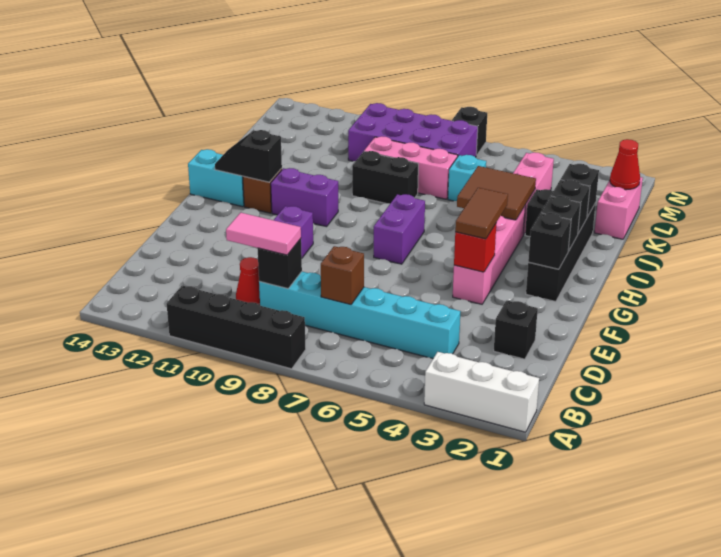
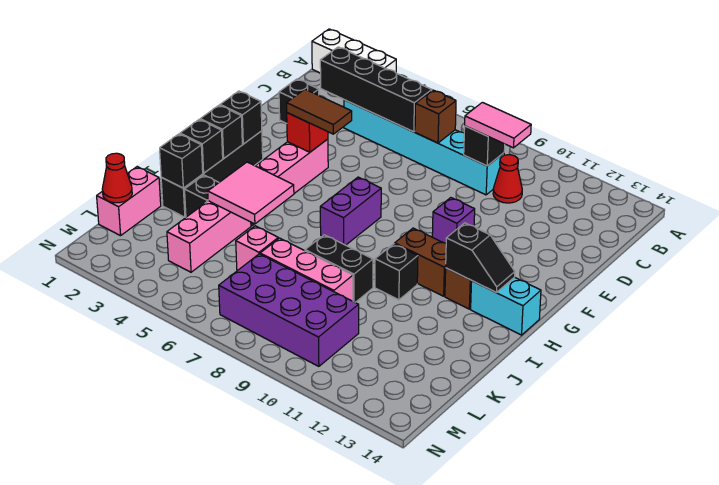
black brick A8:A11 level 1 -> black brick C3:C6 level 2
brown tile F4:G4 level 3 -> brown tile F4:F5 level 3
purple brick H10:H11 level 1 -> brown brick H10:H11 level 1
brown tile I4:J5 level 2 -> pink tile I4:J5 level 2
cyan brick K6 level 1 -> pink brick K6 level 1
black brick N7 level 1 -> black brick I10 level 1

